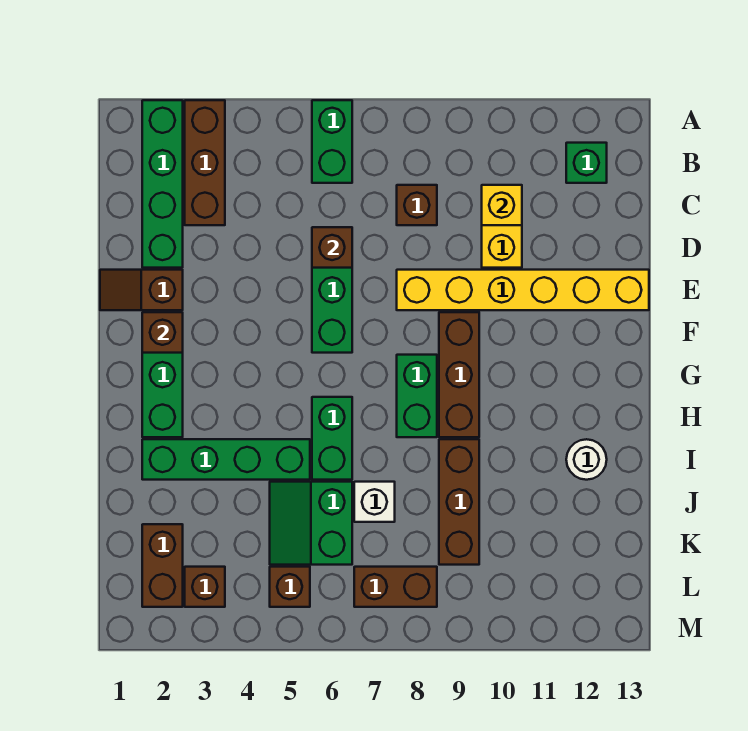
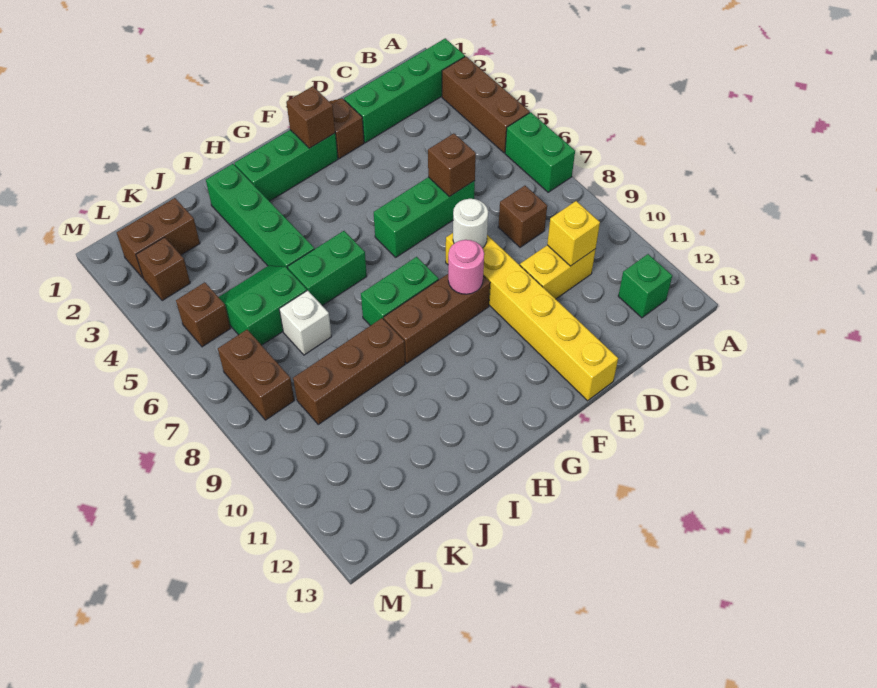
brown brick A3:C3 level 1 -> brown brick A3:A5 level 1
green brick A6:B6 level 1 -> green brick A6:A7 level 1
none -> pink round brick F9 level 2
white round brick I12 level 1 -> white round brick E8 level 2

